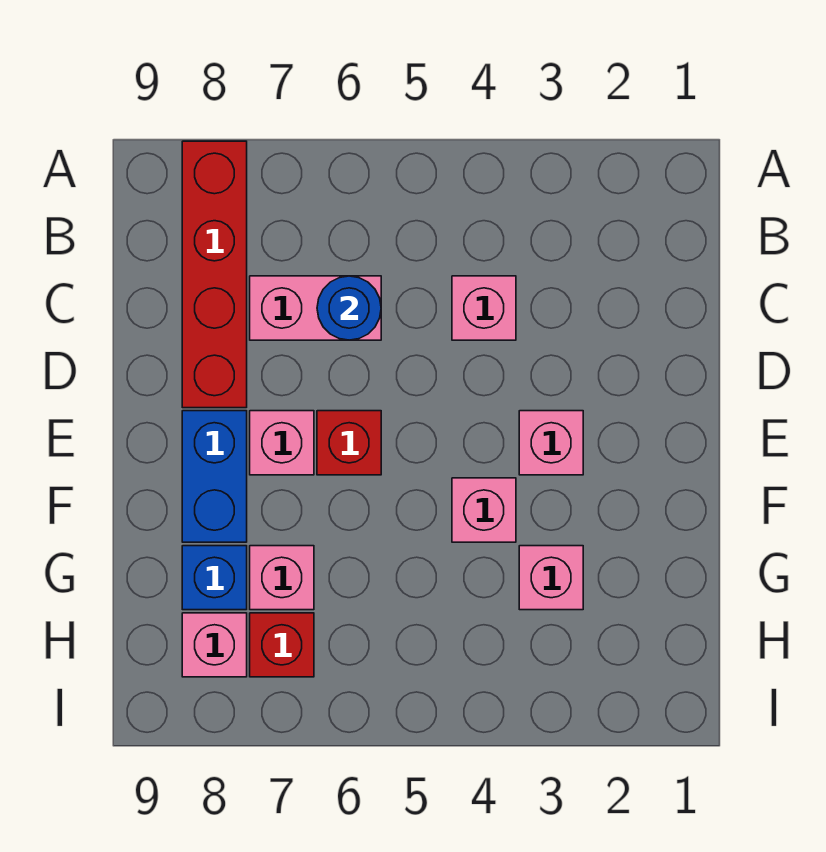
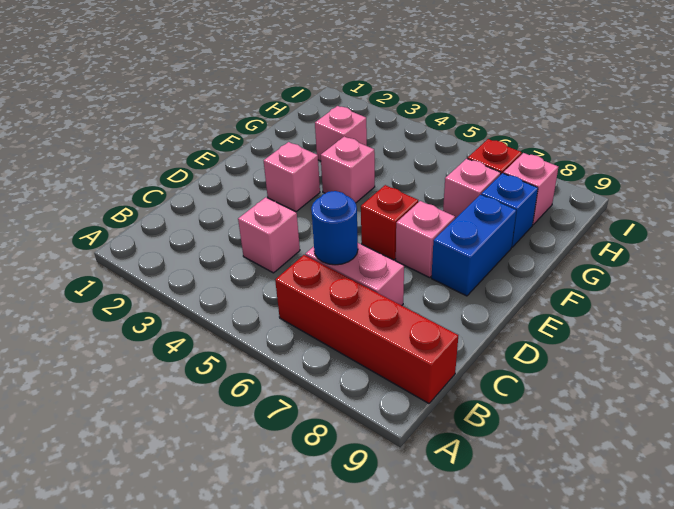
red brick A8:D8 level 1 -> red brick B6:B9 level 1

